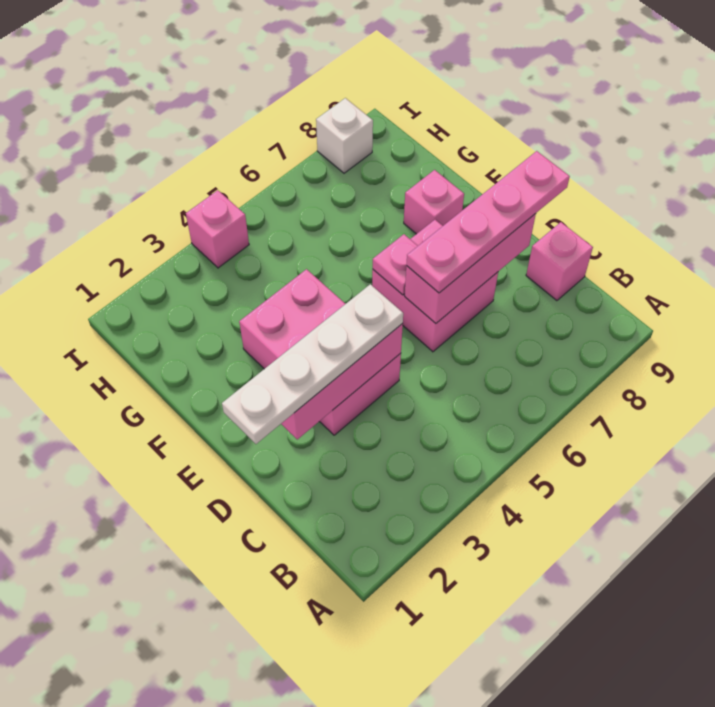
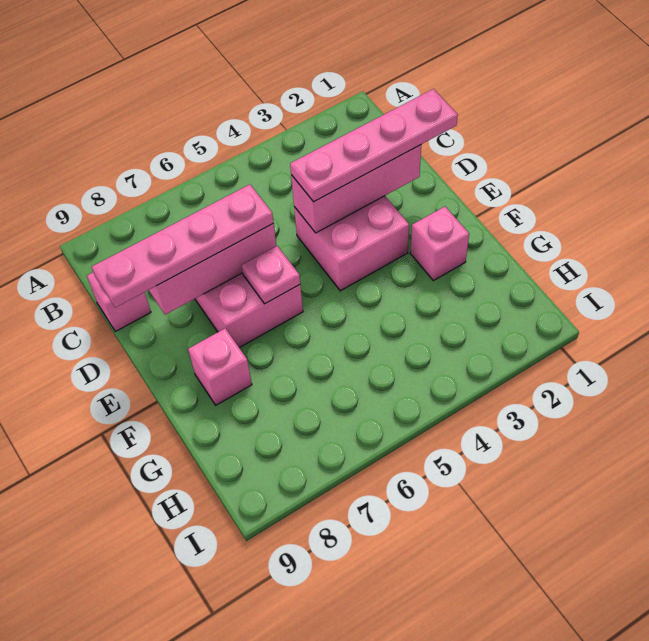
white plate D1:D4 level 3 -> pink plate D1:D4 level 3
pink brick D3:F4 level 1 -> pink brick D3:E4 level 1
pink brick I4 level 1 -> pink brick F2 level 1
white brick I8 level 1 -> none

